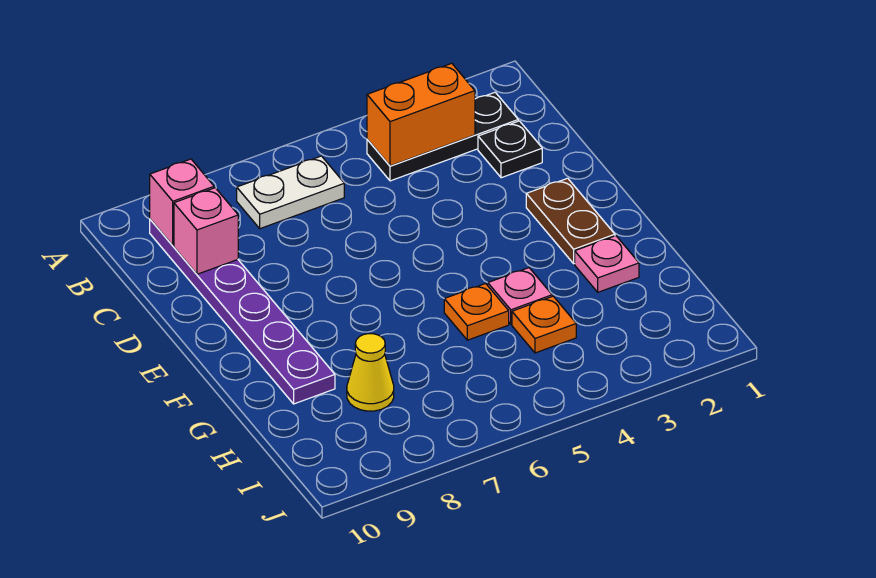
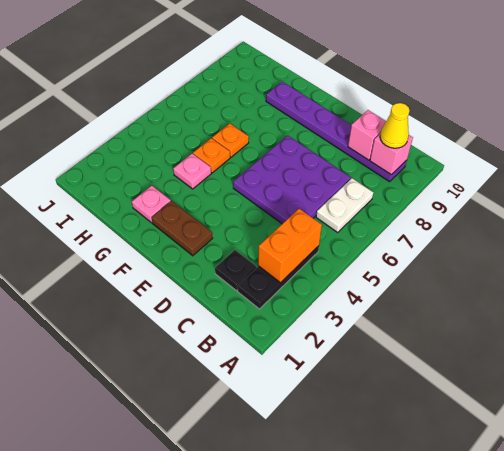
none -> purple plate C5:E7 level 1
orange plate H4 level 1 -> orange plate G6 level 1
yellow cone H8 level 1 -> yellow cone B9 level 3

